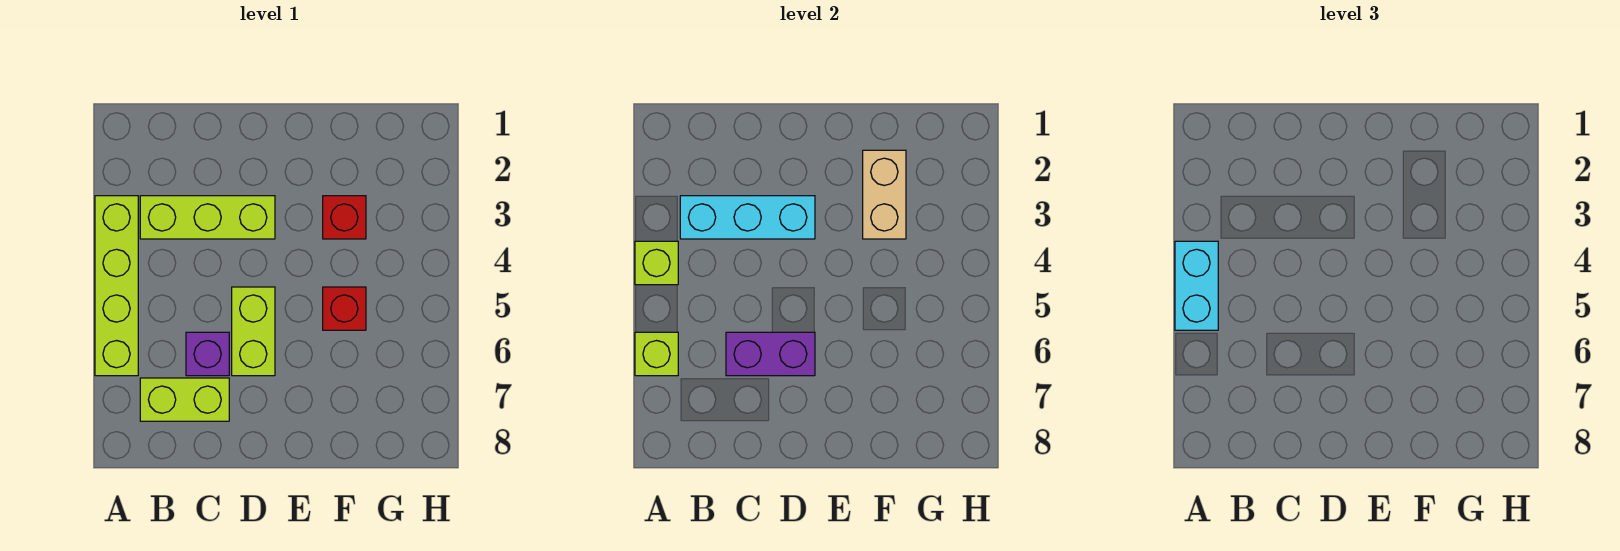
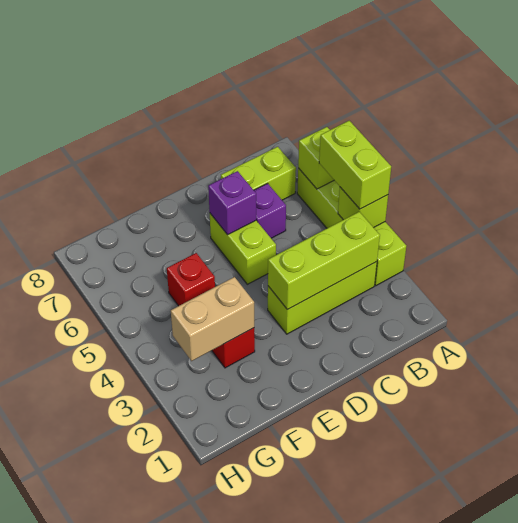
cyan brick A4:A5 level 3 -> lime brick A4:A5 level 3
cyan brick B3:D3 level 2 -> lime brick B3:D3 level 2
purple brick C6:D6 level 2 -> purple brick D6 level 2
tan brick F2:F3 level 2 -> tan brick F3:G3 level 2

